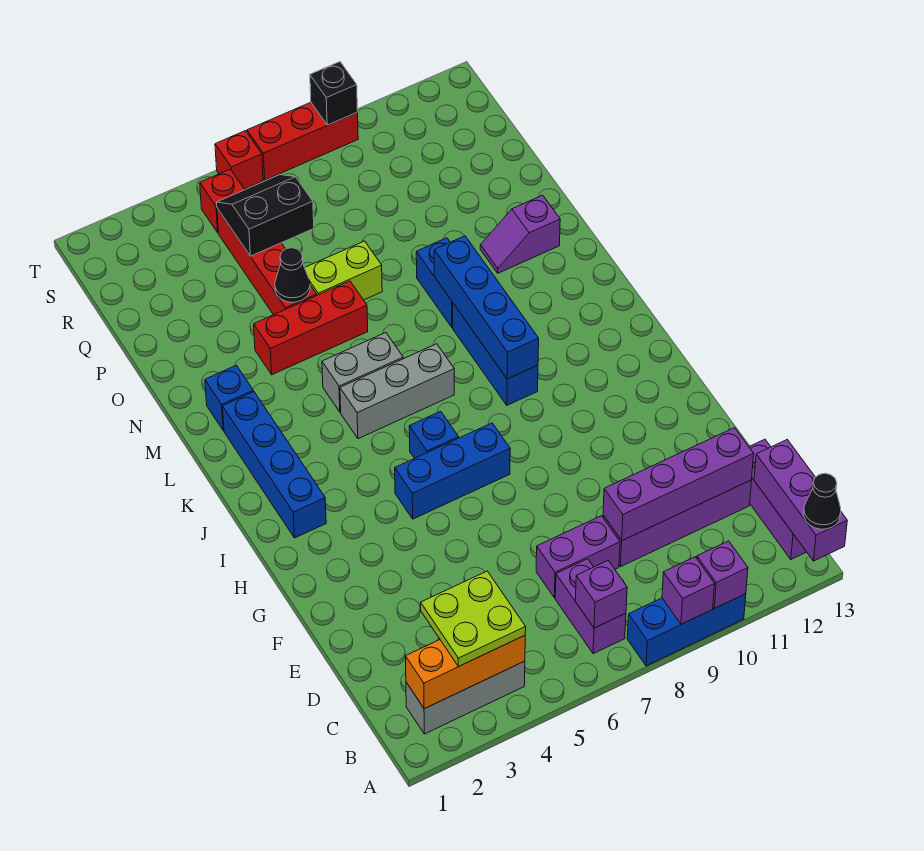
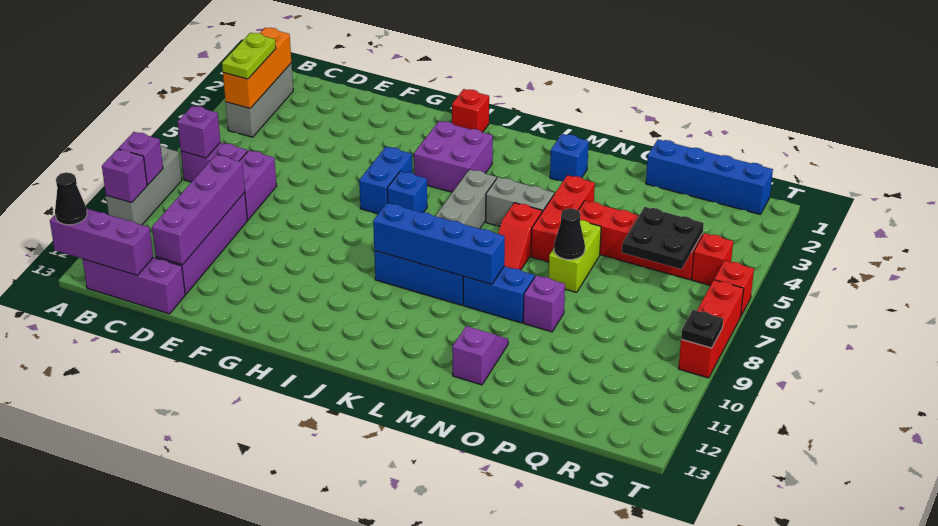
blue brick A8:A10 level 1 -> grey brick A8:A10 level 1
lime plate B3:C4 level 3 -> lime plate B3:B4 level 3
blue brick H5:H7 level 1 -> blue brick H5:H6 level 1
none -> red brick I1 level 1
blue brick I2:L2 level 1 -> blue brick P1:S1 level 1
none -> purple brick I3:J4 level 1
grey brick L5:L6 level 1 -> grey brick L5:M5 level 1
none -> red slope M6:M7 level 1 top 6
black cone O5 level 2 -> black cone O7 level 2
none -> purple brick O9 level 1
black slope Q5:R6 level 2 top Q -> black plate Q5:R6 level 2
black brick T9 level 2 -> black plate T9 level 2

